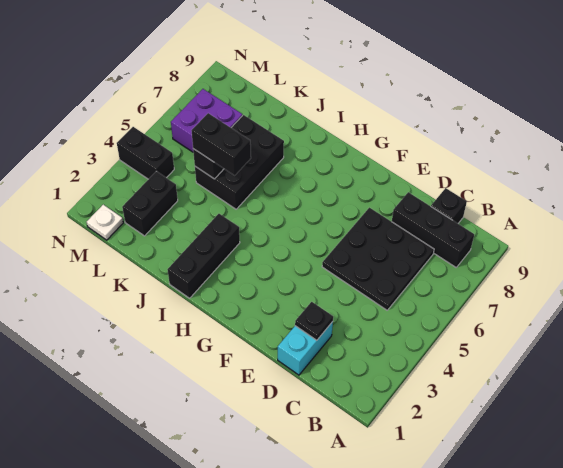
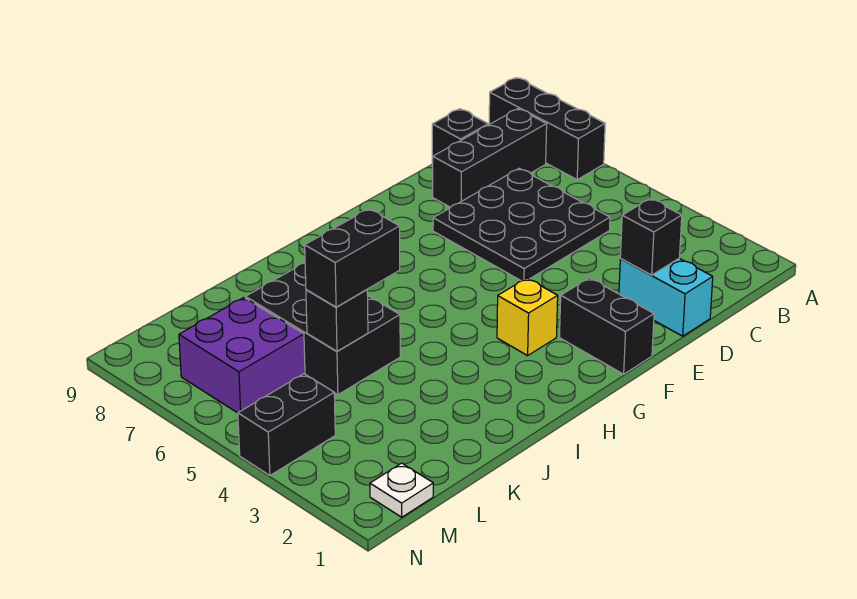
black plate D2 level 2 -> black brick D2 level 2
none -> yellow brick G3 level 1
black brick I1:I3 level 1 -> black brick A7:A9 level 1
black brick L2:L3 level 1 -> black brick F1:F2 level 1

